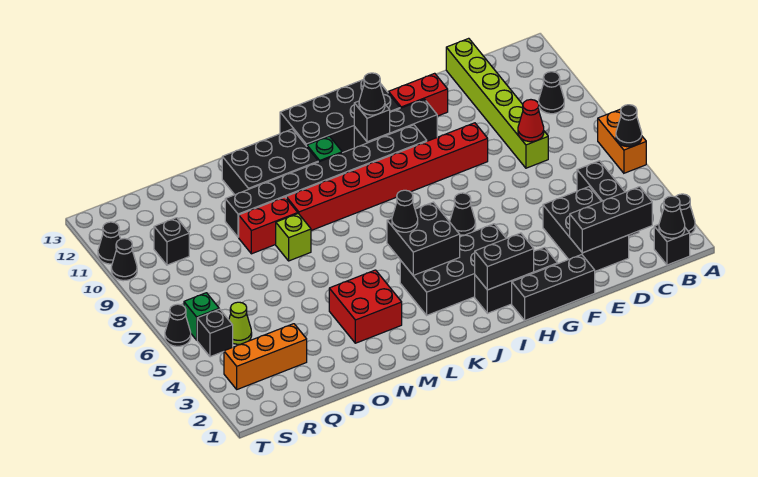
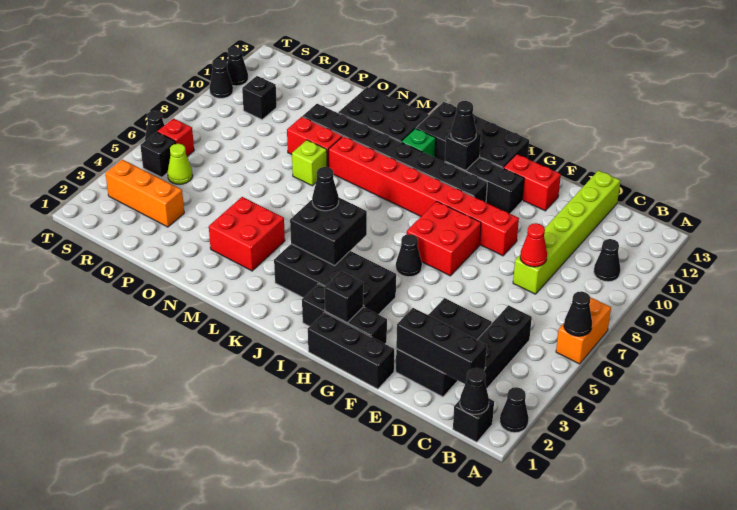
none -> red brick G7:H8 level 1
black brick H2:I2 level 2 -> black brick H2 level 2
green brick S6 level 1 -> red brick S6 level 1

